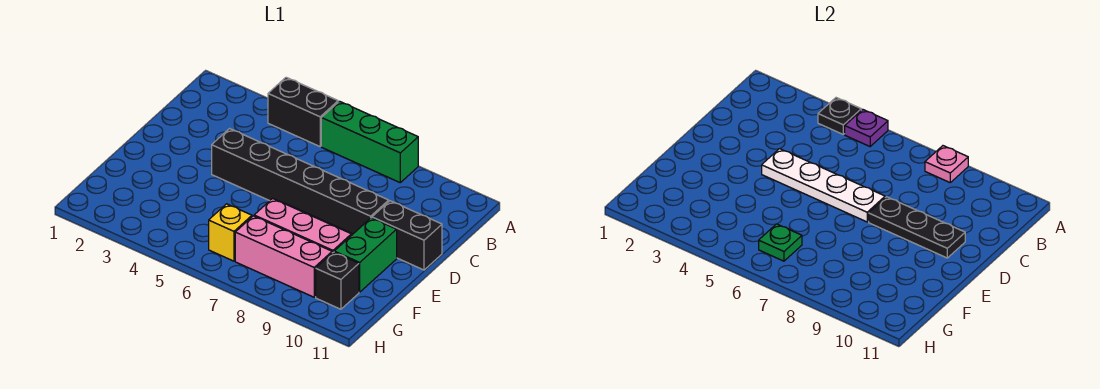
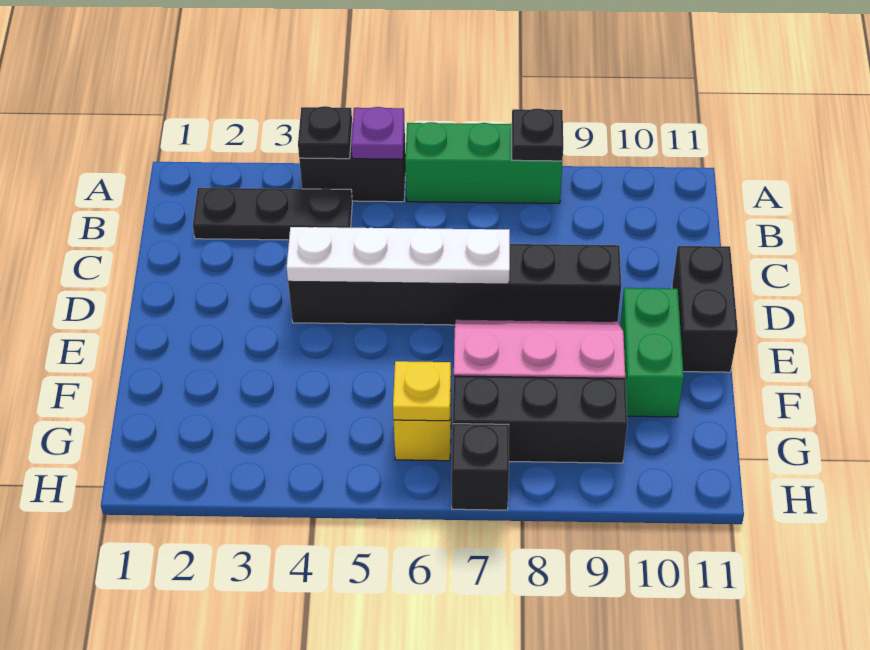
pink plate A8 level 2 -> black plate A8 level 2
black plate D8:D10 level 2 -> black plate B2:B4 level 1
black brick D10:D11 level 1 -> black brick D11:E11 level 1
green plate G6 level 2 -> yellow plate G6 level 2
pink brick G7:G9 level 1 -> black brick G7:G9 level 1
black brick G10 level 1 -> black brick H7 level 1

